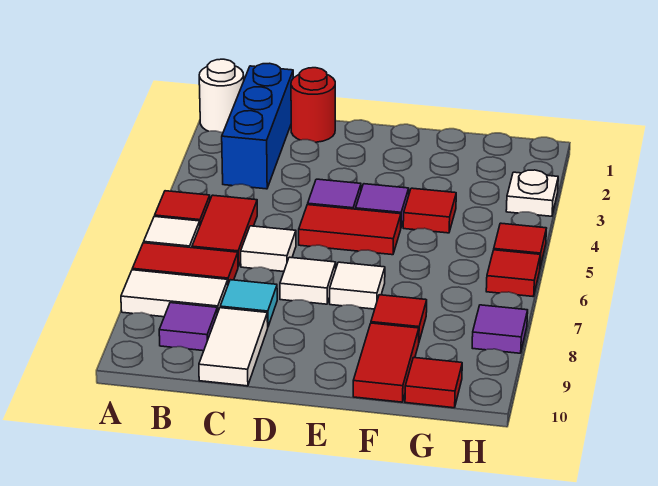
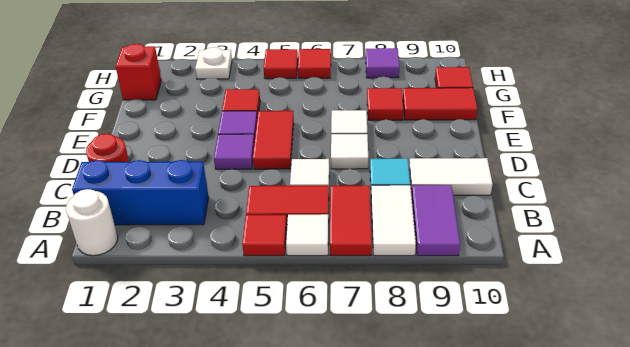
purple tile B9 level 1 -> purple tile A9:B9 level 1
none -> red brick G1 level 1

